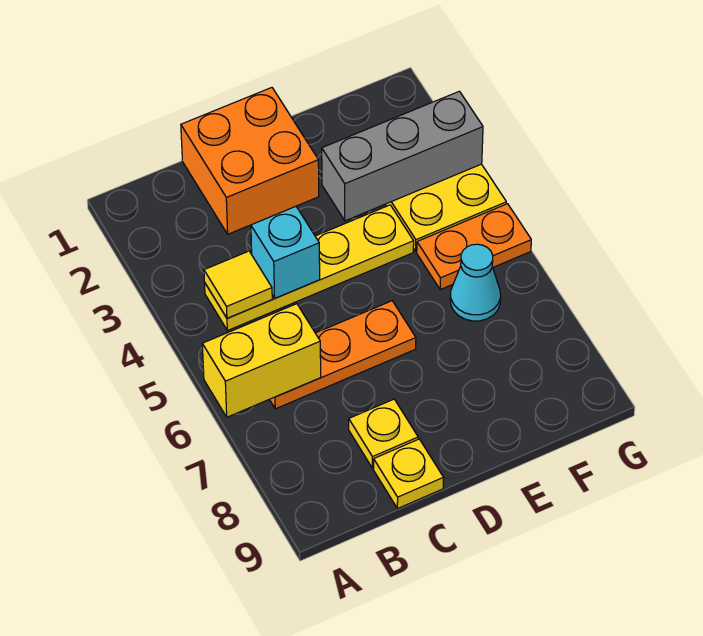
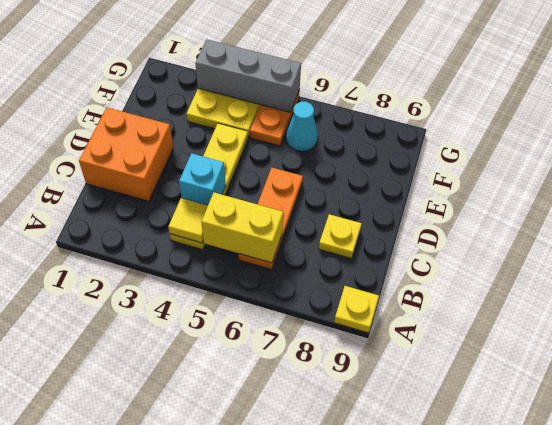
yellow brick A6:B6 level 2 -> yellow brick B5:B6 level 2
yellow plate C9 level 1 -> yellow plate A9 level 1
grey brick E3:G3 level 2 -> grey brick G3:G5 level 2

